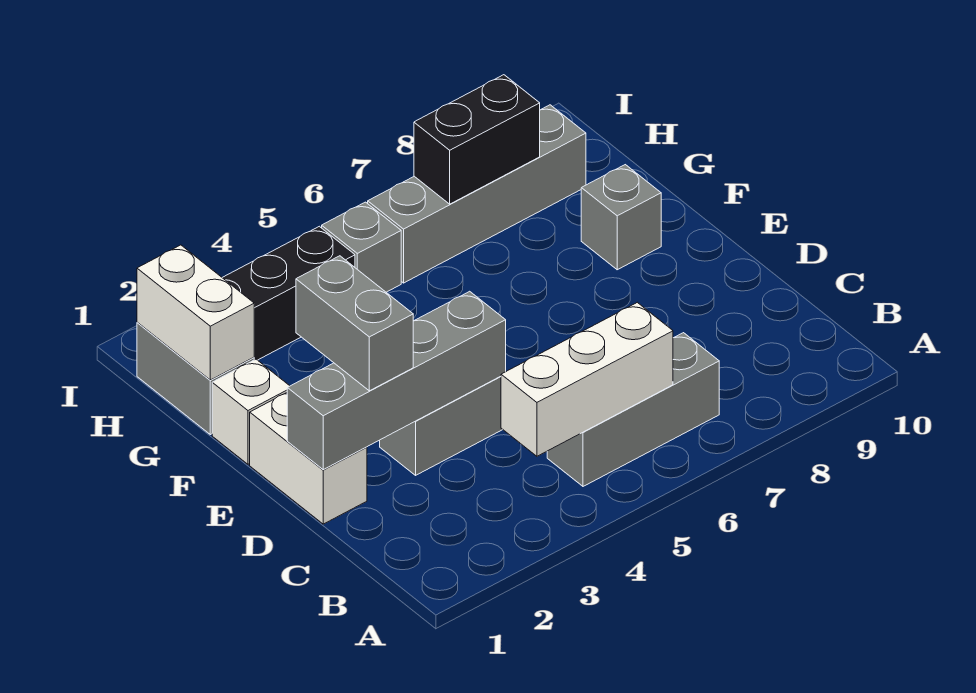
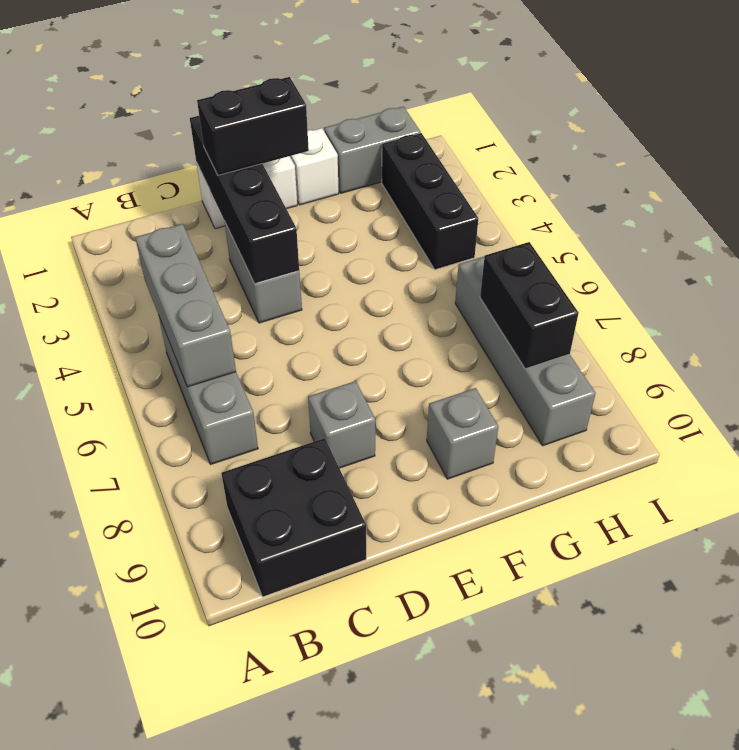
white brick B4:B6 level 2 -> grey brick B4:B6 level 2
none -> black brick B9:C10 level 1
grey brick D1:D4 level 2 -> black brick D1:D4 level 2
grey brick D2:E2 level 3 -> black brick D2:E2 level 3
white brick G1:H1 level 2 -> none
grey brick H5 level 1 -> grey brick D8 level 1

